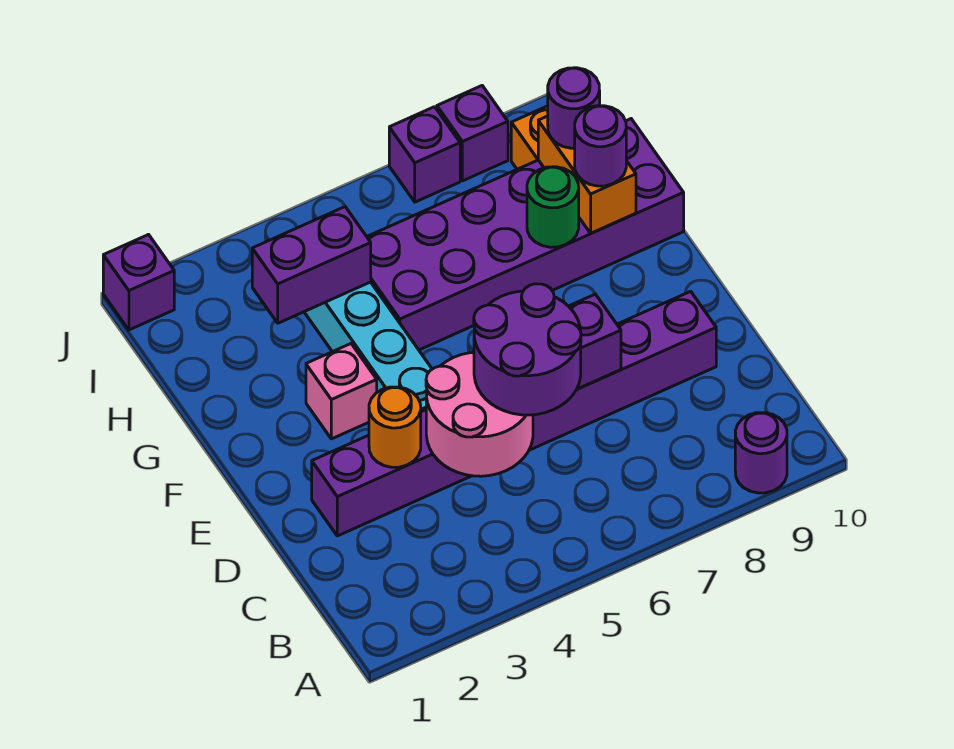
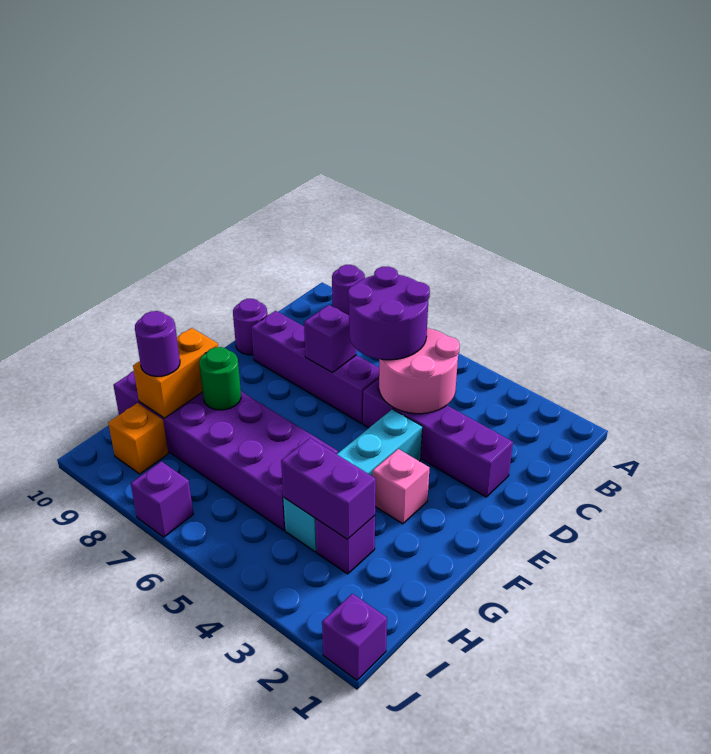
orange round brick D3 level 2 -> none
purple round brick G9 level 3 -> purple round brick D10 level 1
purple brick J8 level 1 -> purple brick H3 level 1

